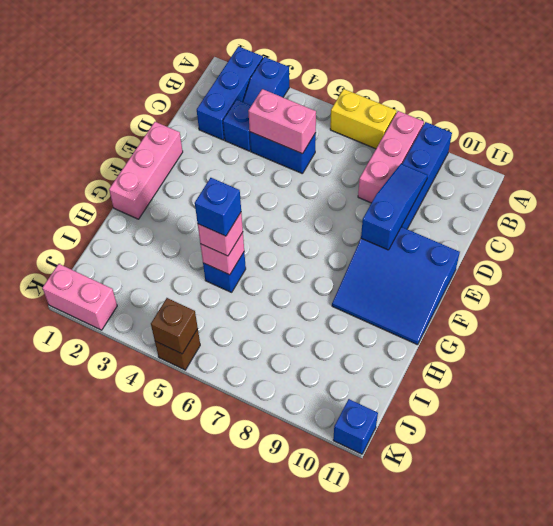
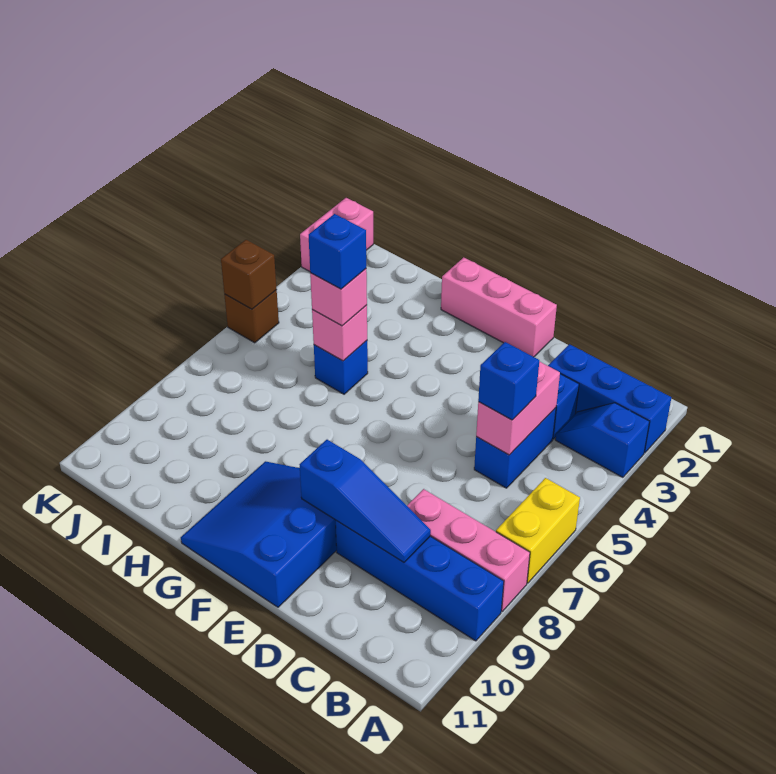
blue brick K11 level 1 -> blue brick C5 level 3

